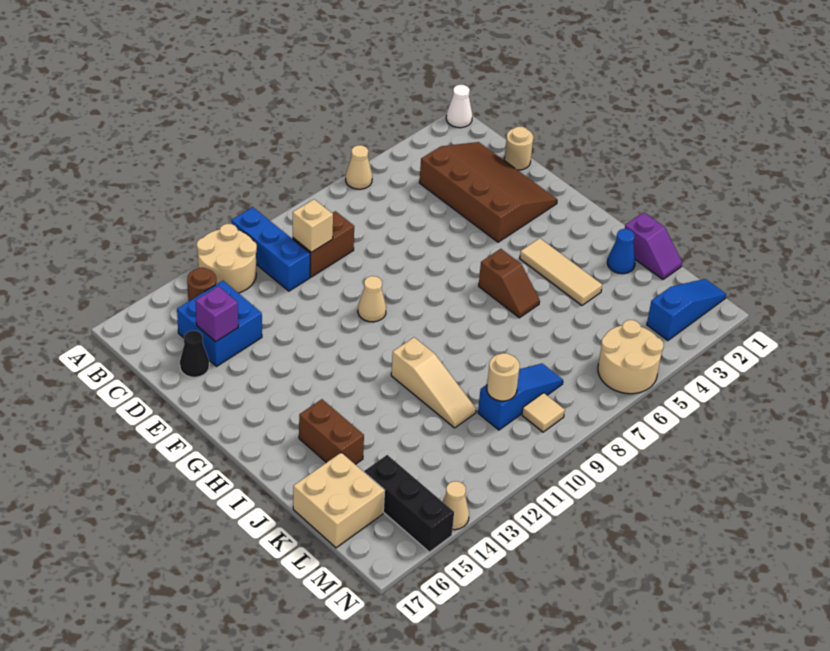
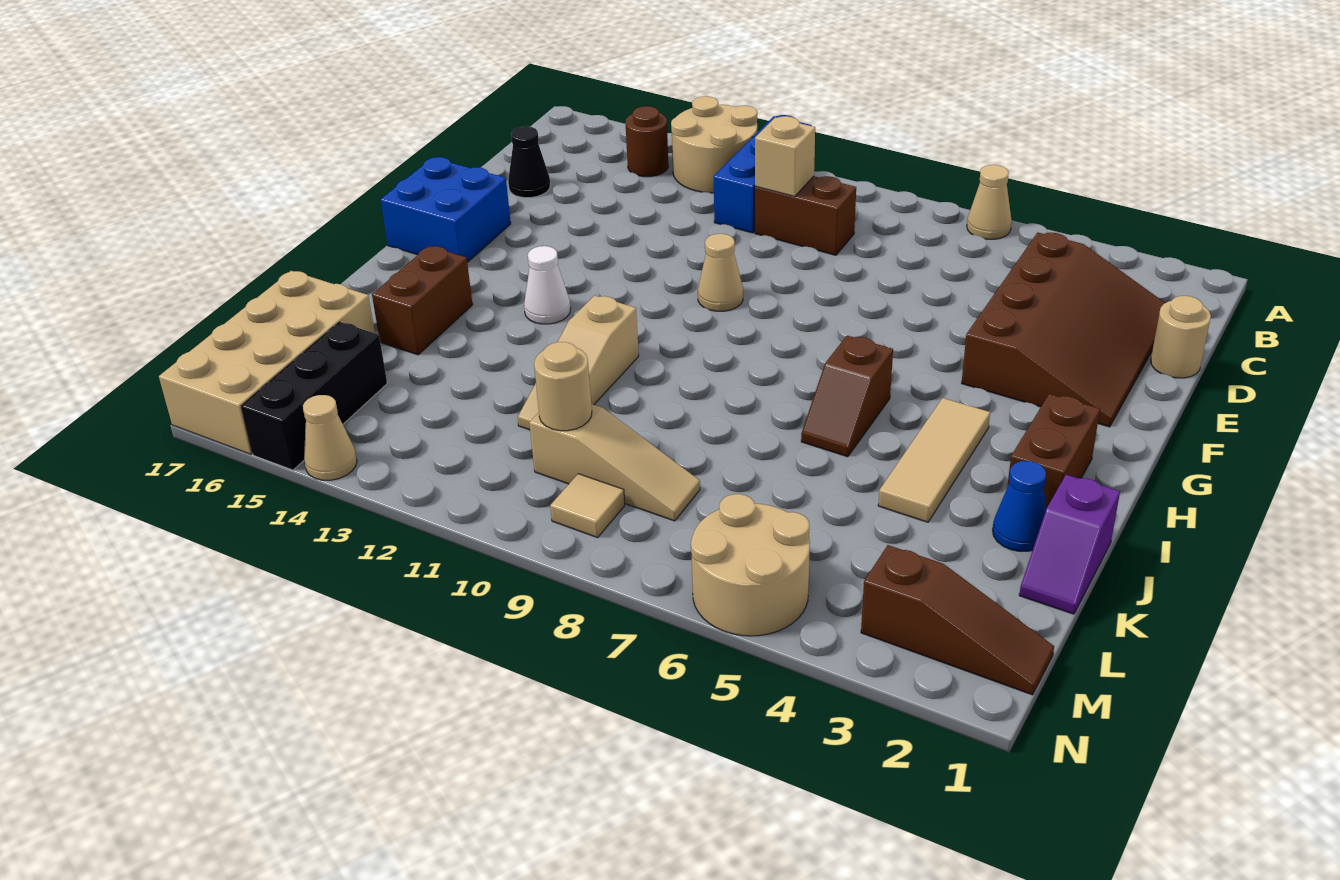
white cone A1 level 1 -> white cone H13 level 1
blue brick C14:D15 level 1 -> blue brick F16:G17 level 1
purple brick D15 level 2 -> none
none -> brown brick H2:I2 level 1
tan brick K16:L17 level 1 -> tan brick K16:N17 level 1
blue slope L8:L10 level 1 top 10 -> tan slope L8:L10 level 1 top 10
blue slope M1:M3 level 1 top 3 -> brown slope M1:M3 level 1 top 3

